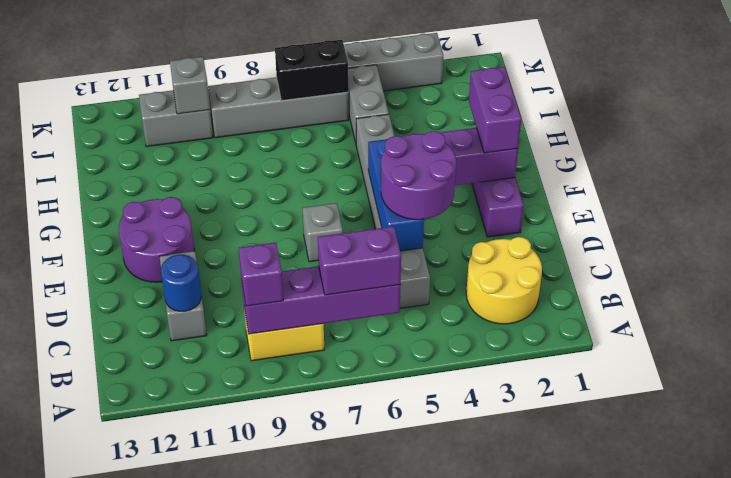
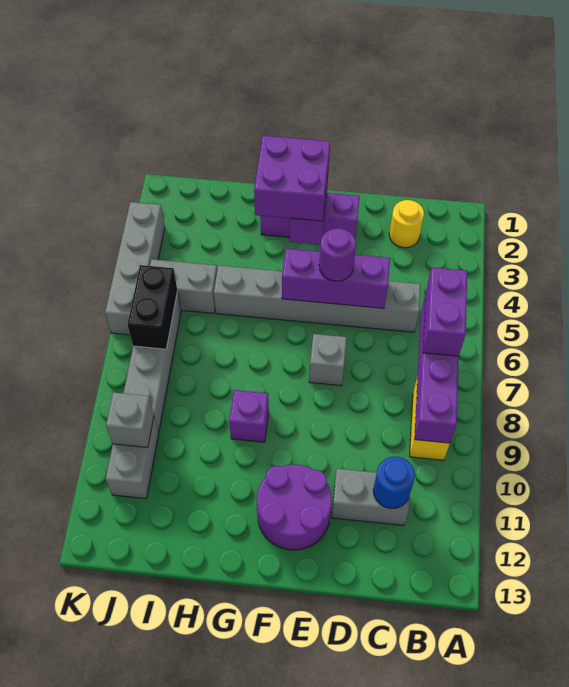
yellow round brick B2:C3 level 1 -> yellow round brick C2 level 1
purple brick B9 level 3 -> purple brick G9 level 1
purple round brick D4:E5 level 3 -> purple round brick E5 level 3
blue brick D5:F5 level 2 -> purple brick D5:F5 level 2
purple brick F2:G2 level 3 -> purple brick F2:G3 level 3

